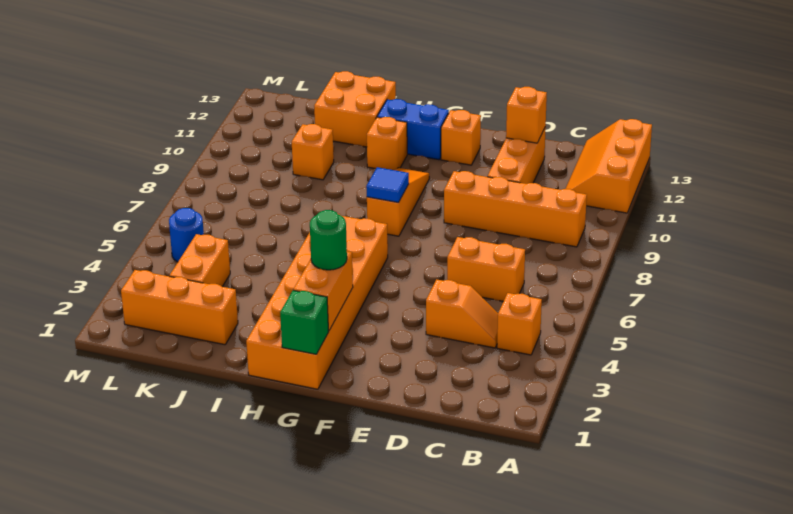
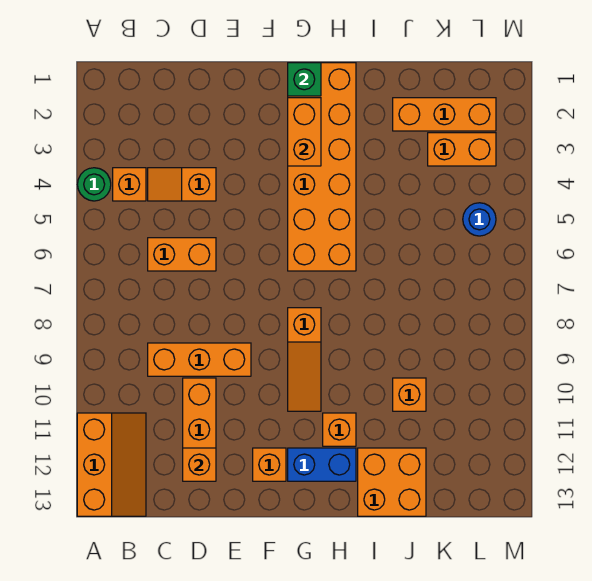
orange brick B9:E9 level 1 -> orange brick C9:E9 level 1
green round brick G3 level 3 -> green round brick A4 level 1
blue tile G8 level 2 -> none
orange brick K3:K4 level 1 -> orange brick K3:L3 level 1

